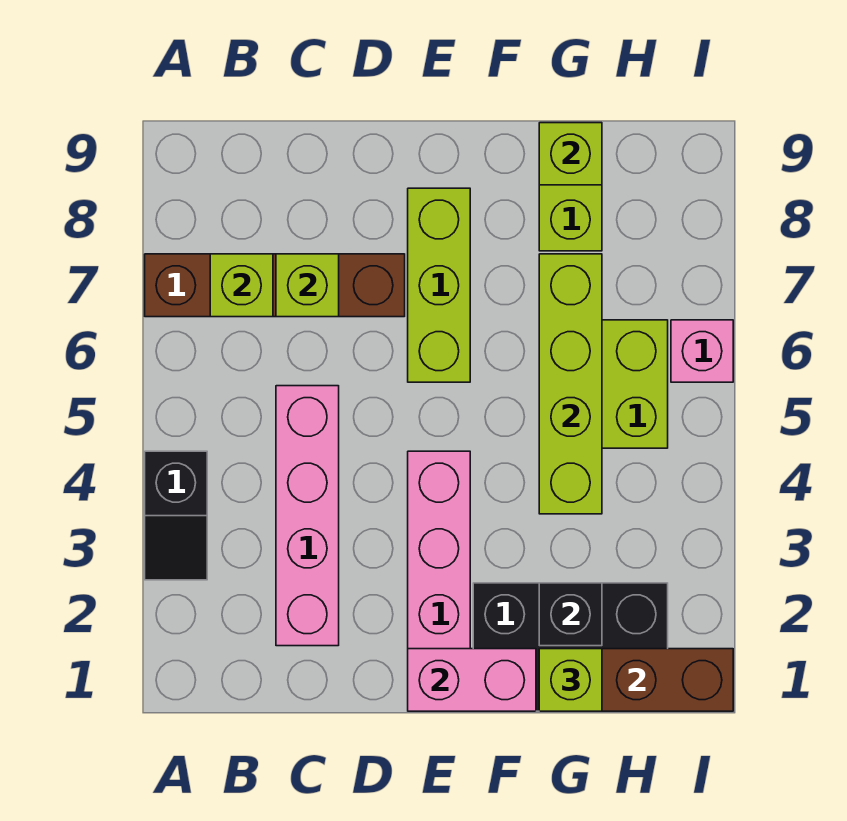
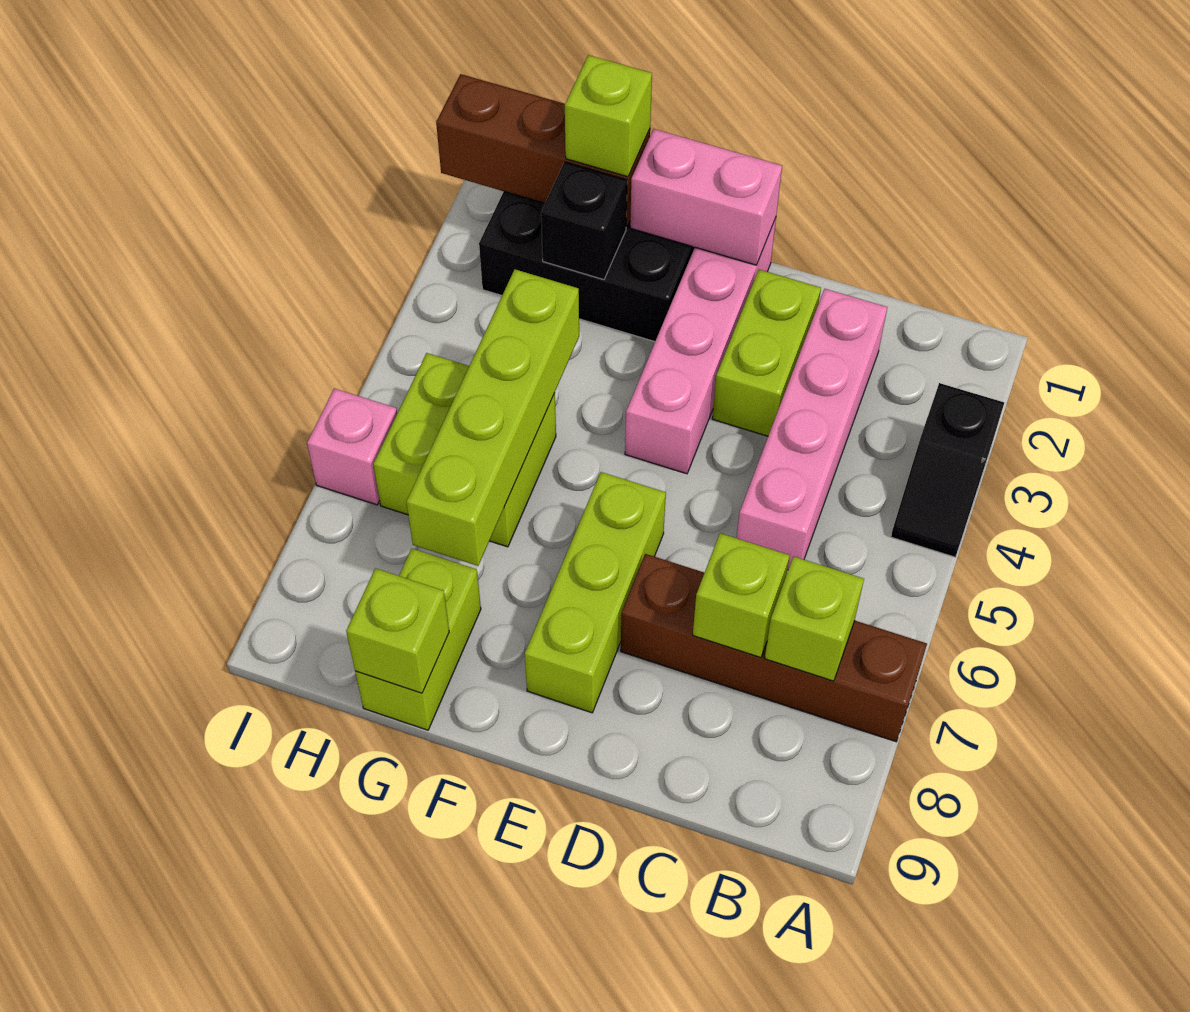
black slope A3:A4 level 1 top 4 -> black slope A3:A4 level 1 top 3
none -> lime brick D2:D3 level 1

